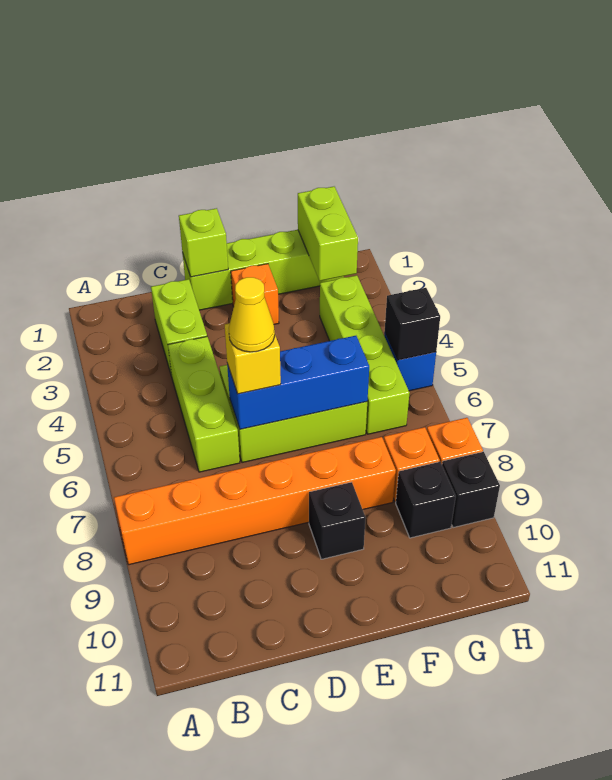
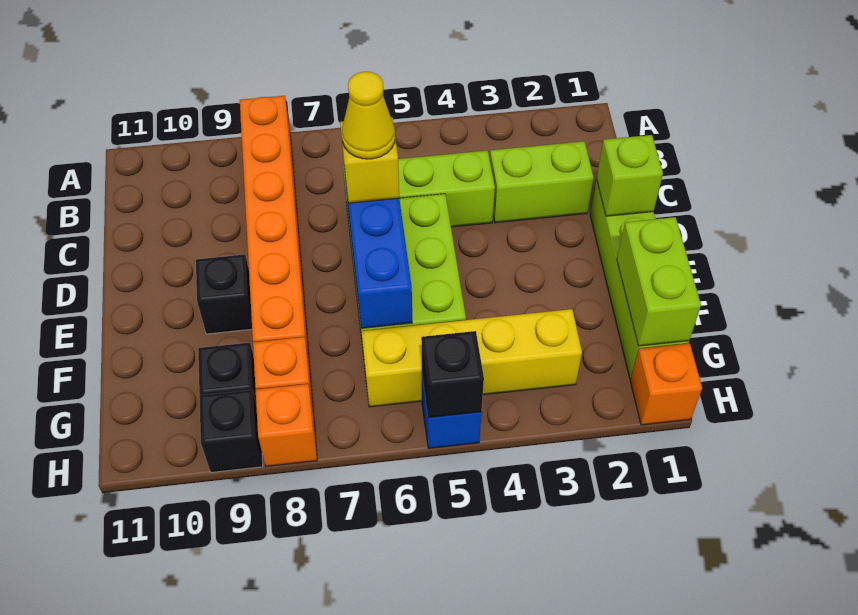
orange brick E2 level 1 -> orange brick H1 level 1
lime brick G1:G2 level 2 -> lime brick F1:G1 level 2
lime brick G3:G6 level 1 -> yellow brick G3:G6 level 1

